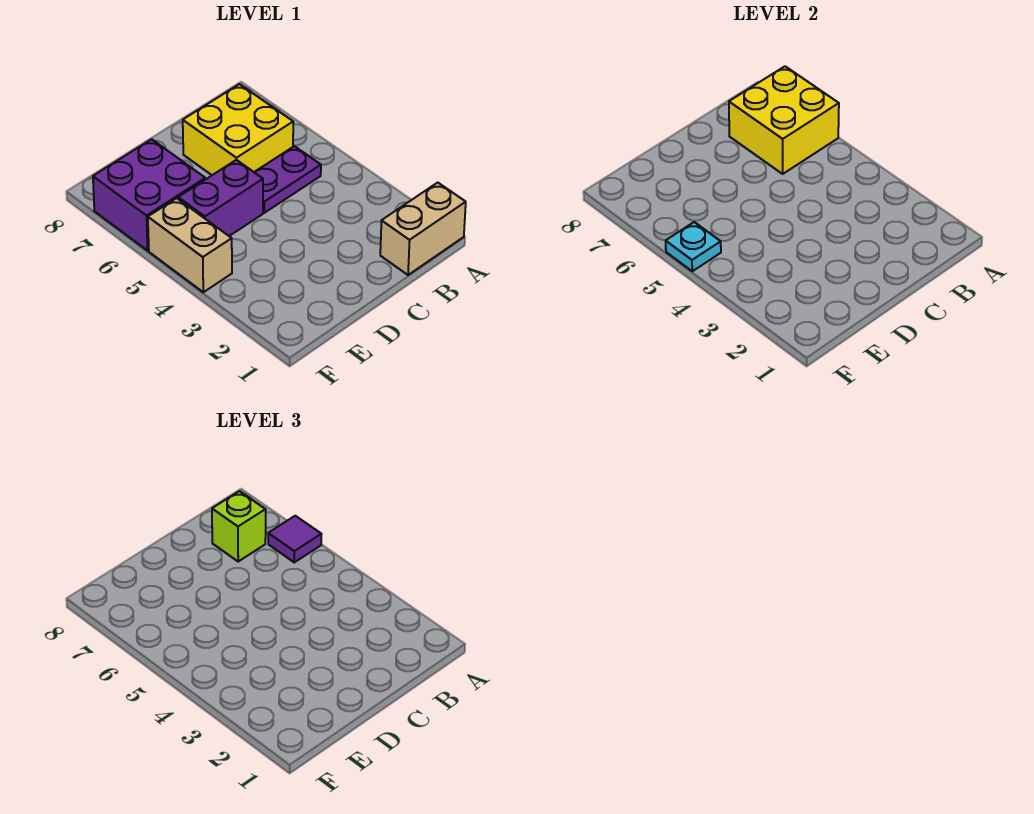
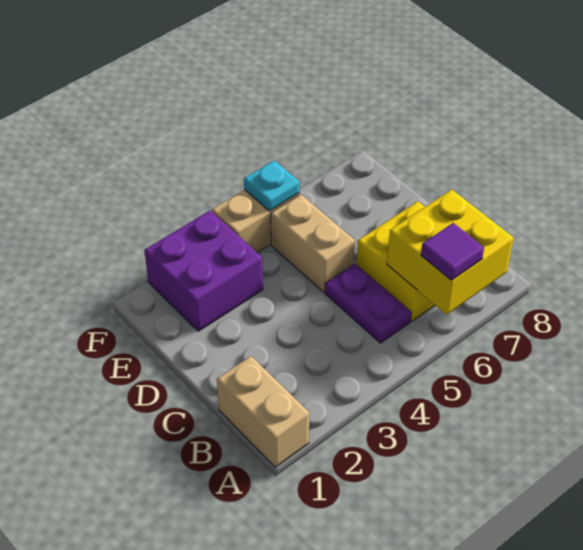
lime brick B7 level 3 -> none
purple brick D5:E5 level 1 -> tan brick D5:E5 level 1
purple brick E6:F7 level 1 -> purple brick E2:F3 level 1

